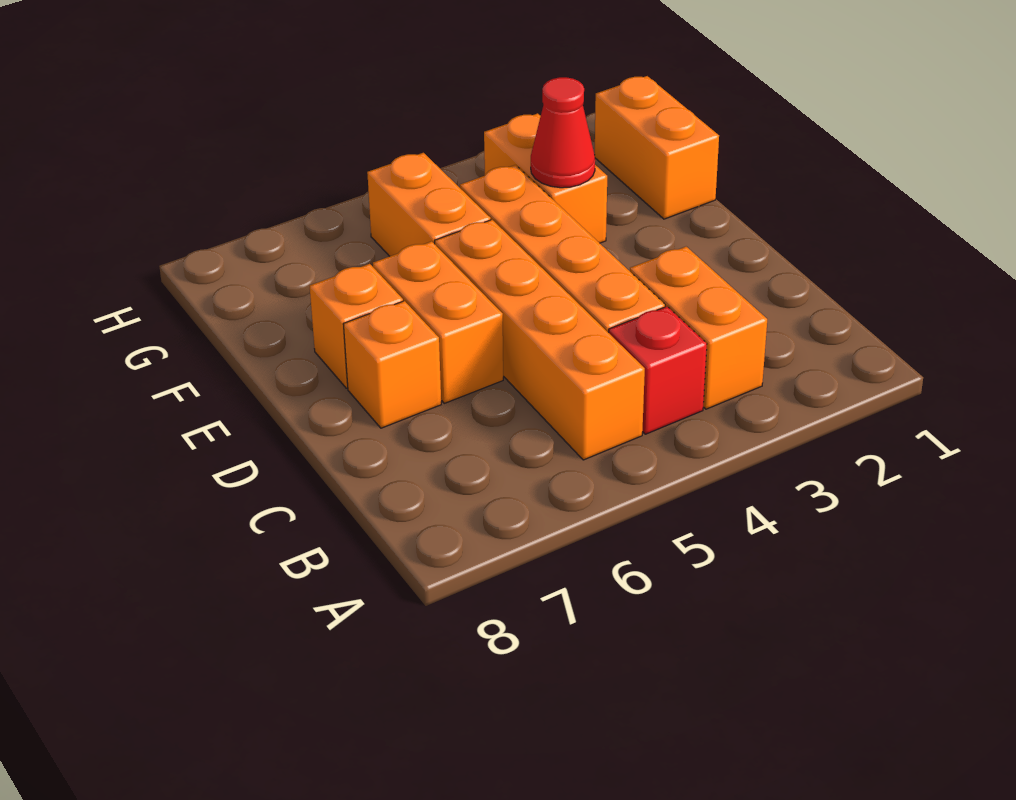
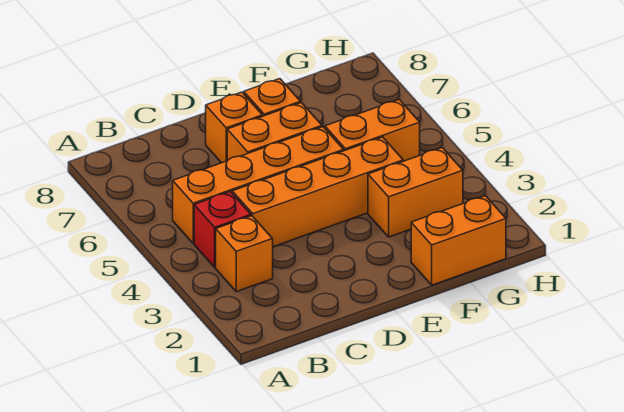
orange brick B3:C3 level 1 -> orange brick B3 level 1
red cone F3 level 2 -> none

